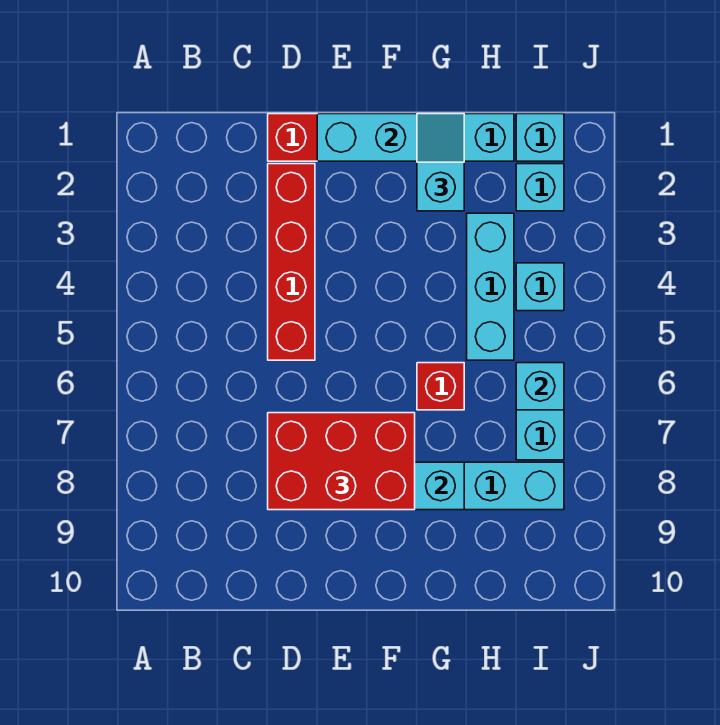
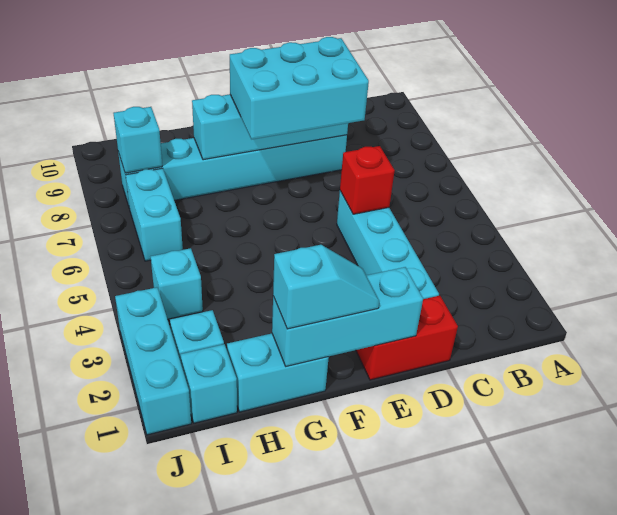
red brick D2:D5 level 1 -> cyan brick D2:D5 level 1
red brick D7:F8 level 3 -> cyan brick D7:F8 level 3
cyan slope G1:G2 level 3 top 2 -> cyan slope F1:G1 level 3 top G
red brick G6 level 1 -> red brick D5 level 2
cyan brick H3:H5 level 1 -> cyan brick J1:J3 level 1
cyan brick I6 level 2 -> cyan brick I8 level 2

